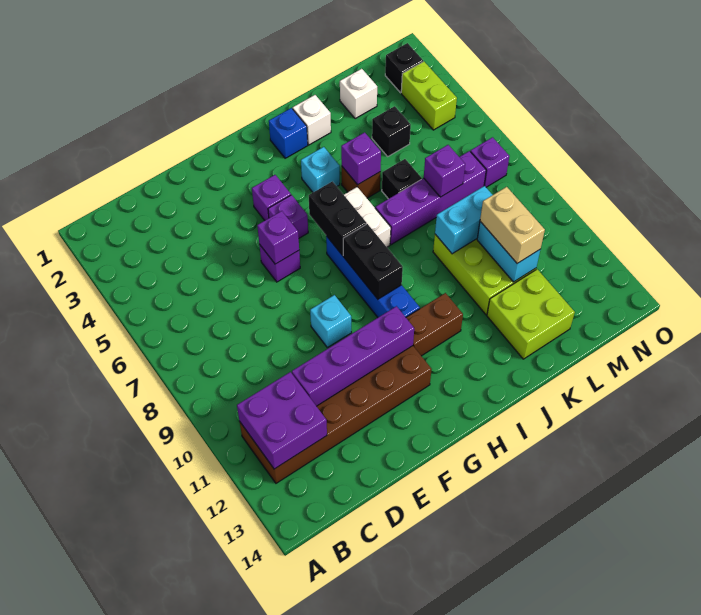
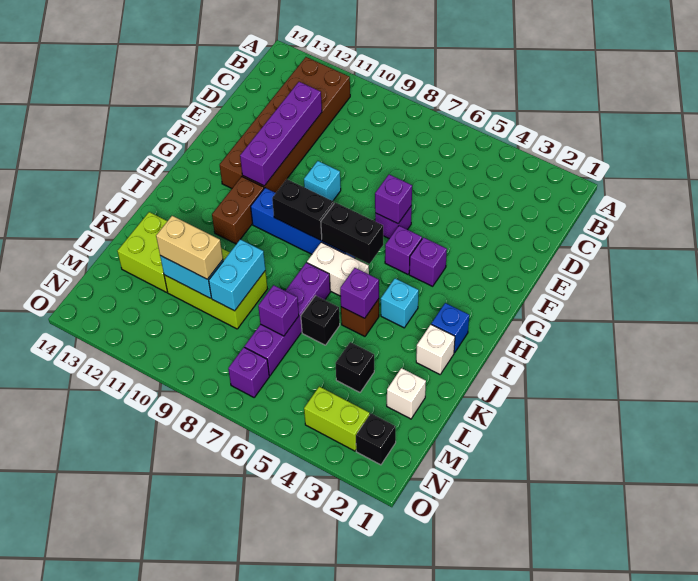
purple brick B11:C12 level 2 -> none

